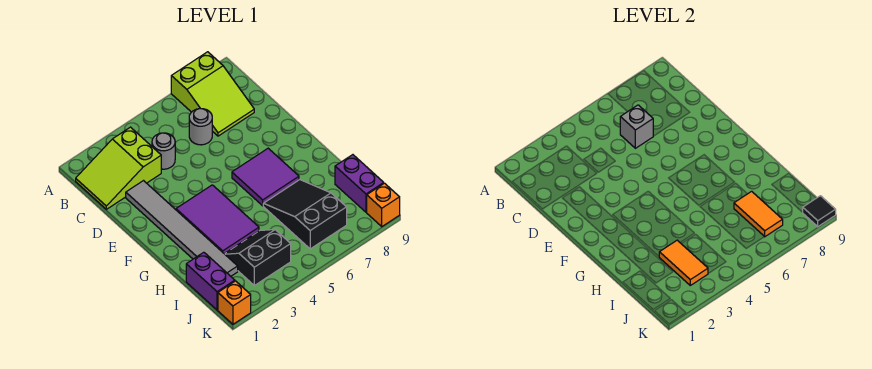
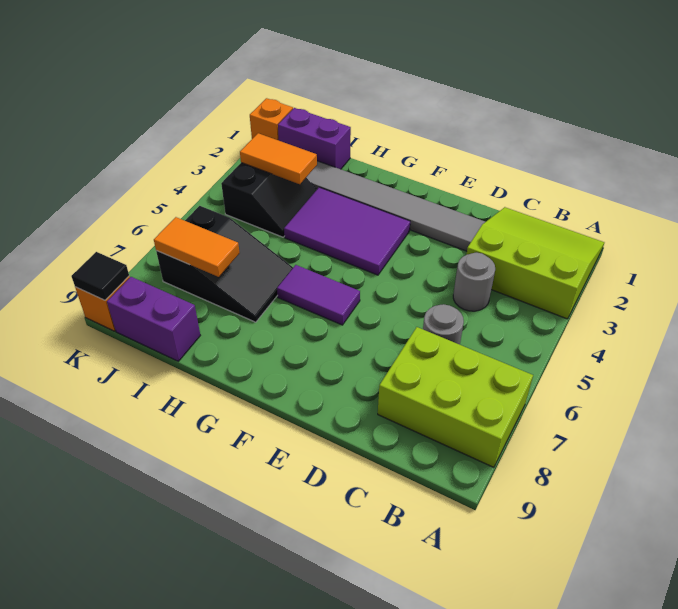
lime slope A7:C8 level 1 top A -> lime brick A7:C8 level 1
lime slope B1:C3 level 1 top 3 -> lime slope A1:C3 level 1 top 3
grey brick C6 level 2 -> none
purple tile F6:G7 level 1 -> purple tile F6:G6 level 1

